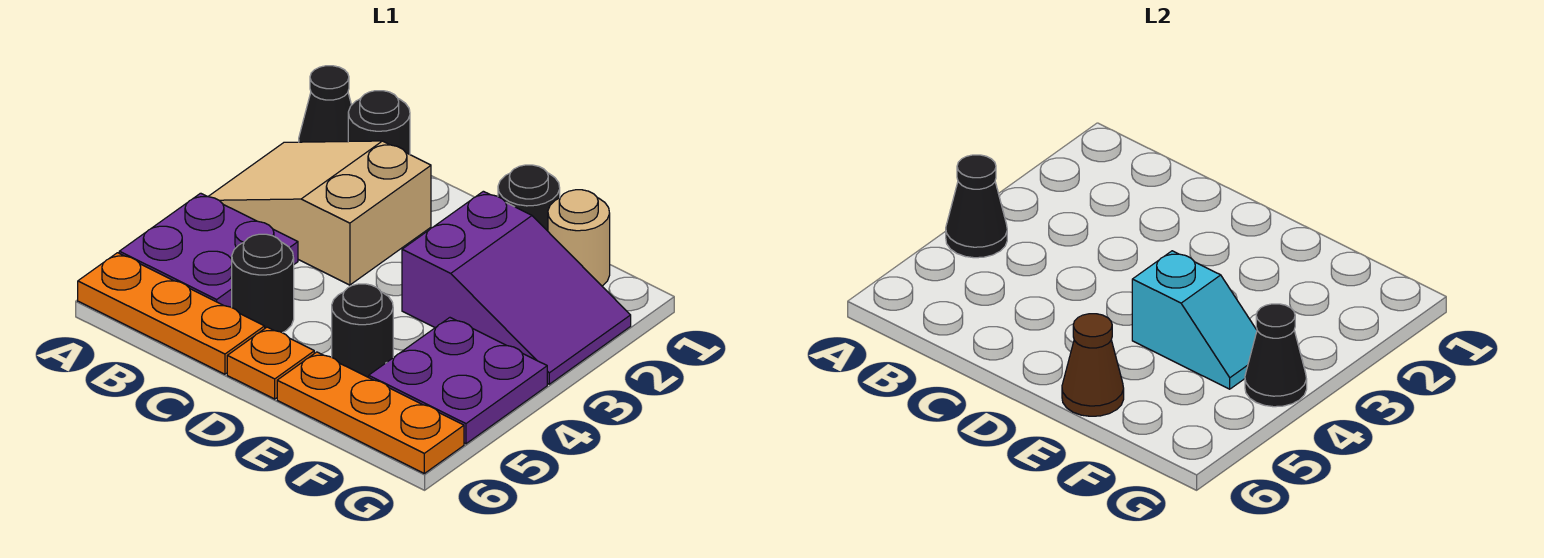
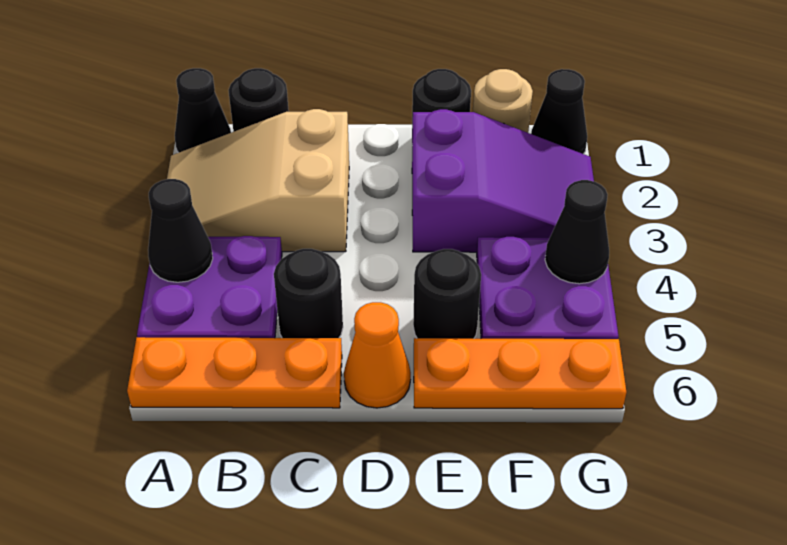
orange plate D6 level 1 -> orange cone D6 level 1
cyan slope E4:F4 level 2 top E -> none
brown cone E6 level 2 -> none
none -> black cone G1 level 1

